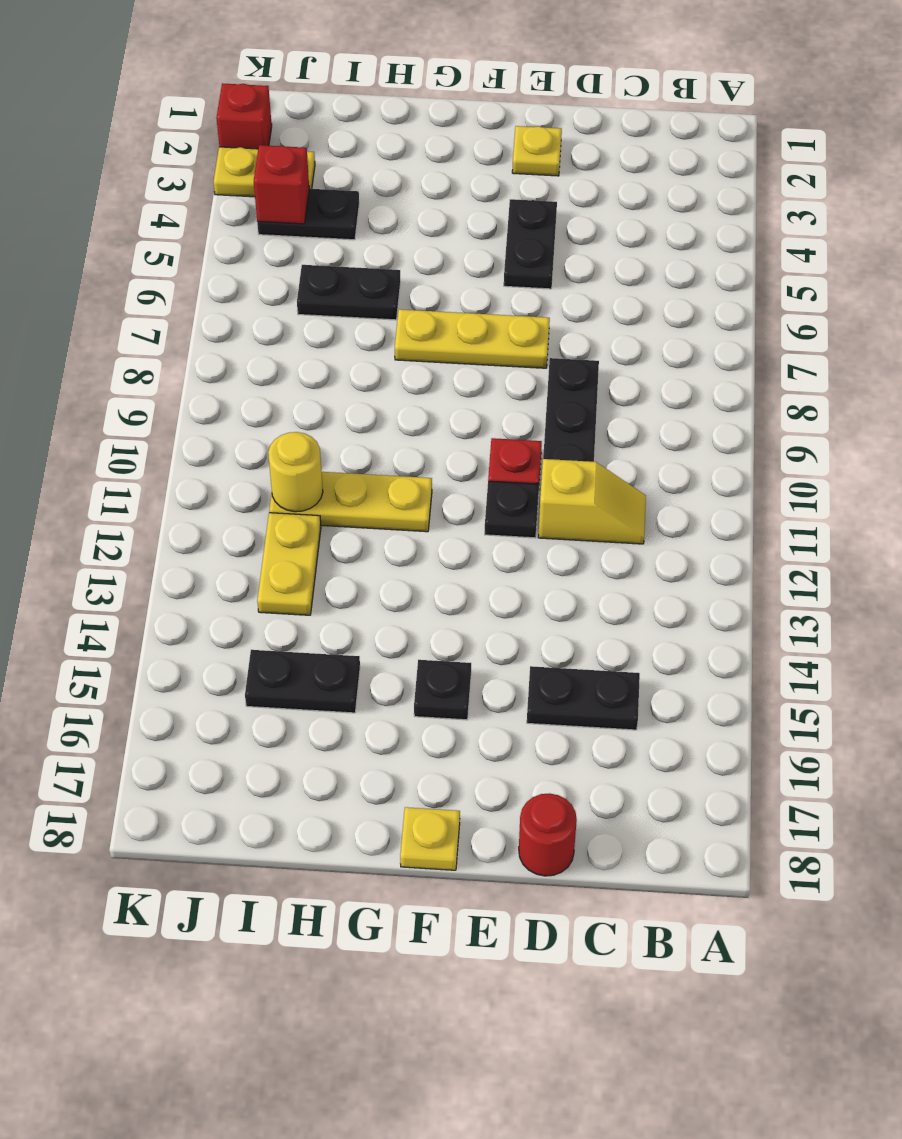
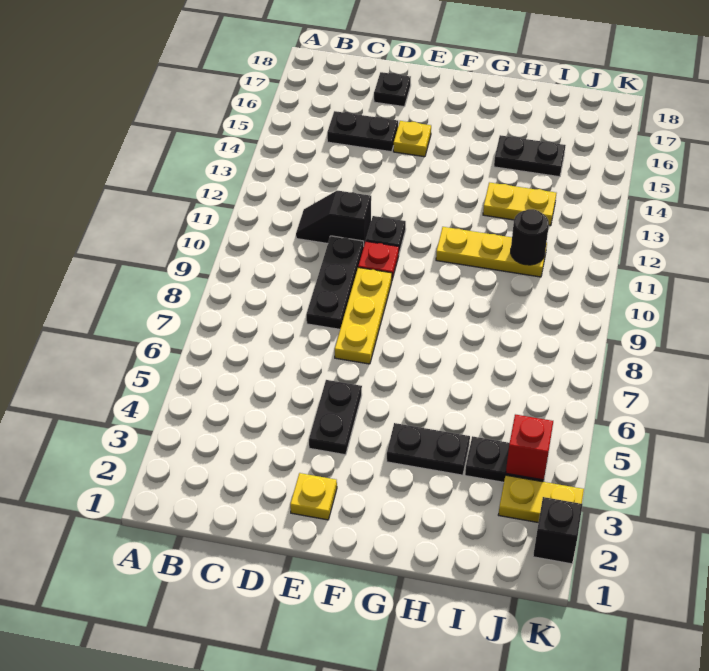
yellow slope C11:D11 level 1 top D -> black slope C11:D11 level 1 top D
red round brick D18 level 1 -> none
yellow plate E7:G7 level 1 -> yellow plate E7:E9 level 1
black plate F15 level 1 -> black plate D17 level 1
yellow plate F18 level 1 -> yellow plate E15 level 1
black plate H6:I6 level 1 -> black plate G4:H4 level 1
yellow round brick I11 level 2 -> black round brick I11 level 2
yellow plate I12:I13 level 1 -> yellow plate H13:I13 level 1
red brick K2 level 1 -> black brick K2 level 1

